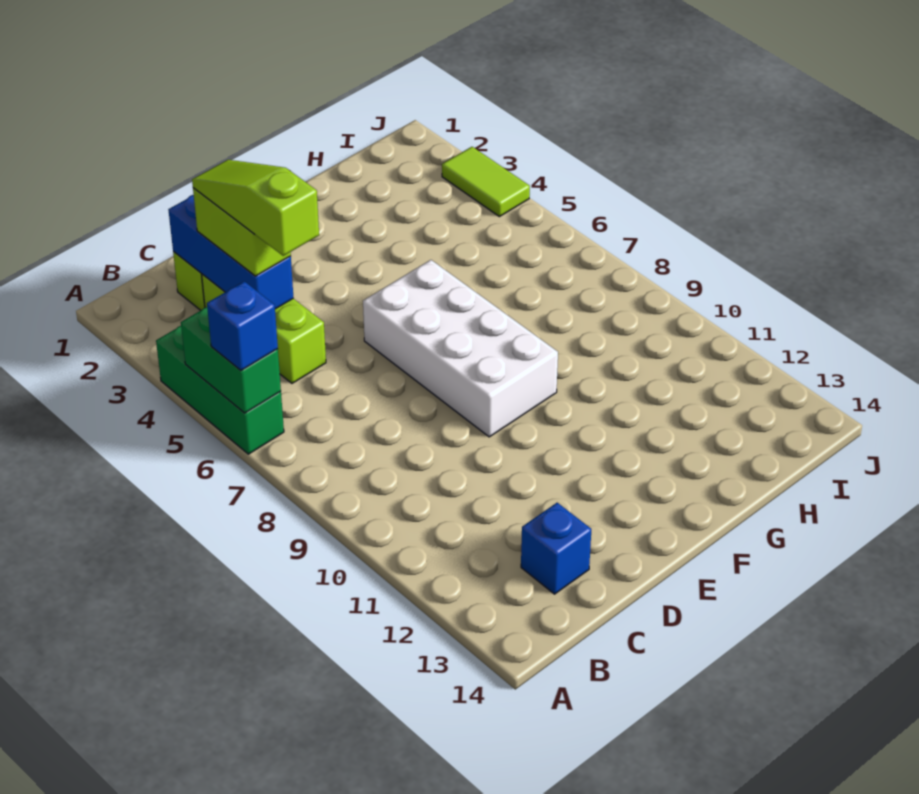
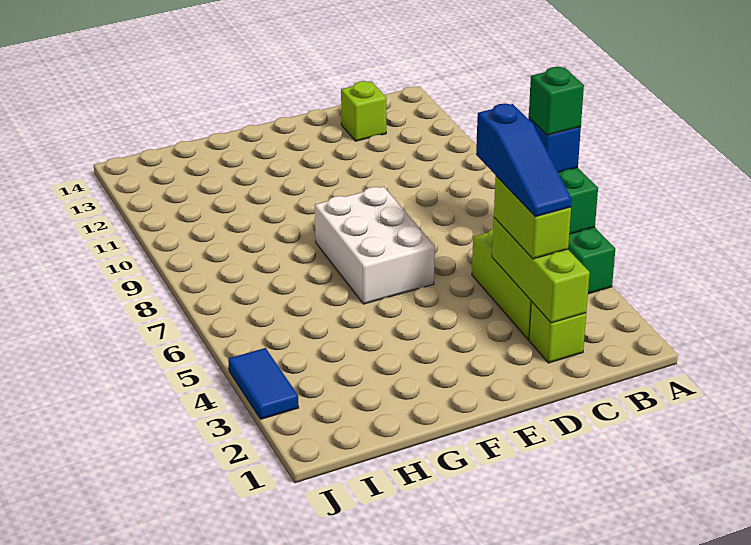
none -> green brick A6 level 4
blue brick C2:C4 level 2 -> lime brick C2:C4 level 2
lime slope C3:C5 level 4 top 5 -> blue slope C3:C5 level 4 top 5
blue brick C13 level 1 -> lime brick C13 level 1
white brick E6:F9 level 1 -> white brick E6:F8 level 1
lime tile J3:J4 level 1 -> blue tile J3:J4 level 1

